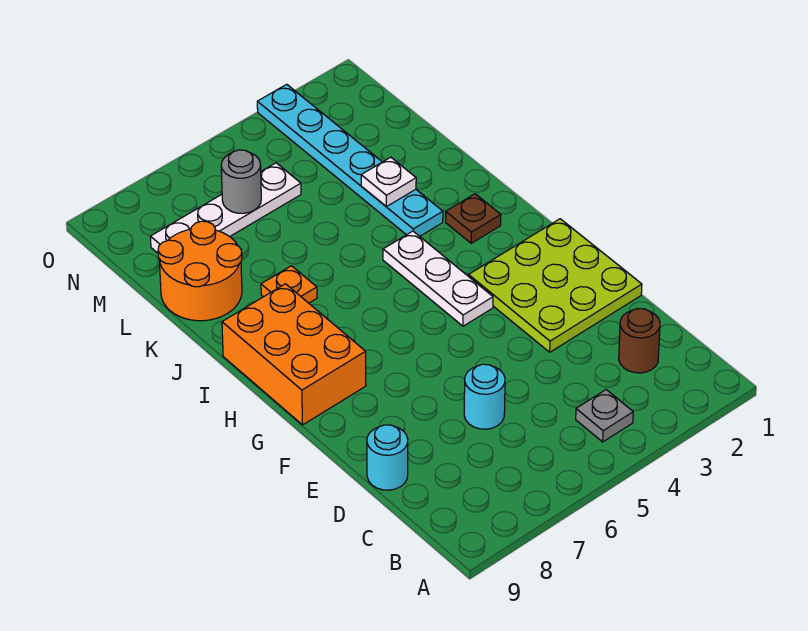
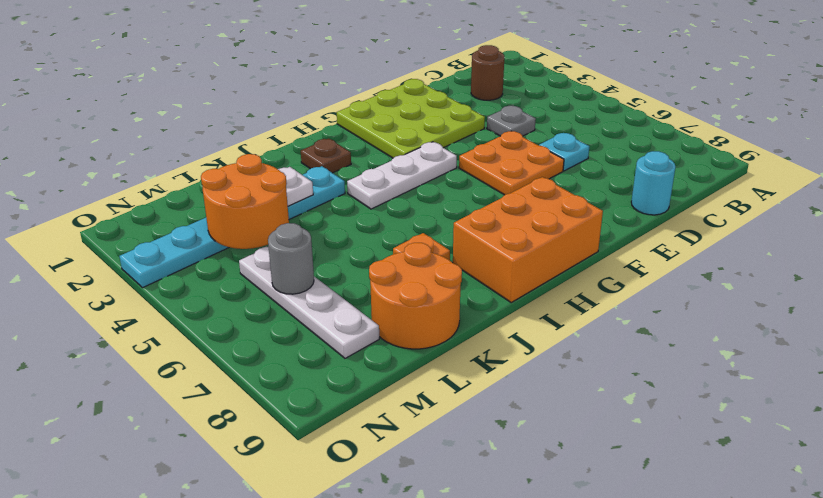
grey plate B4 level 1 -> grey plate D4 level 1
cyan round brick D6 level 1 -> cyan plate D6 level 1
none -> orange plate E5:F6 level 1
none -> orange round brick L3:M4 level 2

